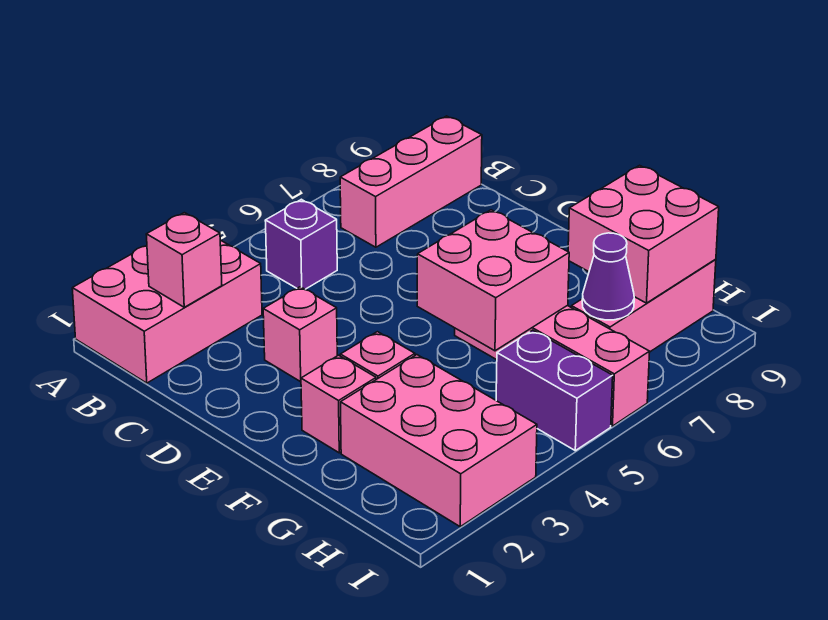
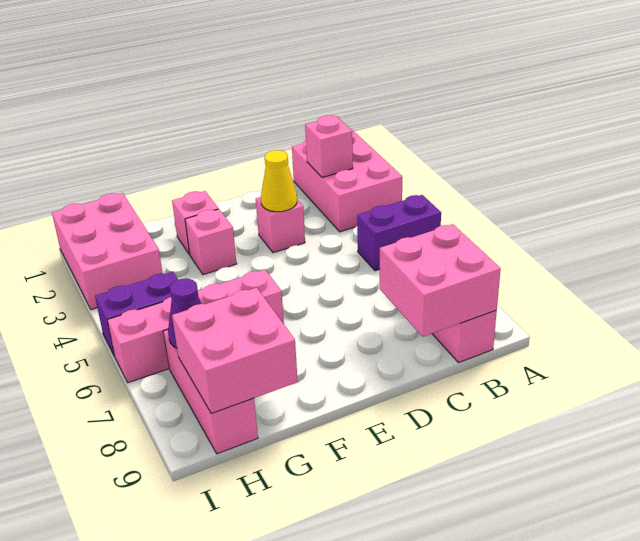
purple brick B5 level 1 -> purple brick A5:B5 level 1
none -> yellow cone D3 level 2
pink brick F5:G6 level 2 -> pink brick B8:C9 level 2
pink brick G2:I3 level 1 -> pink brick H1:I3 level 1

